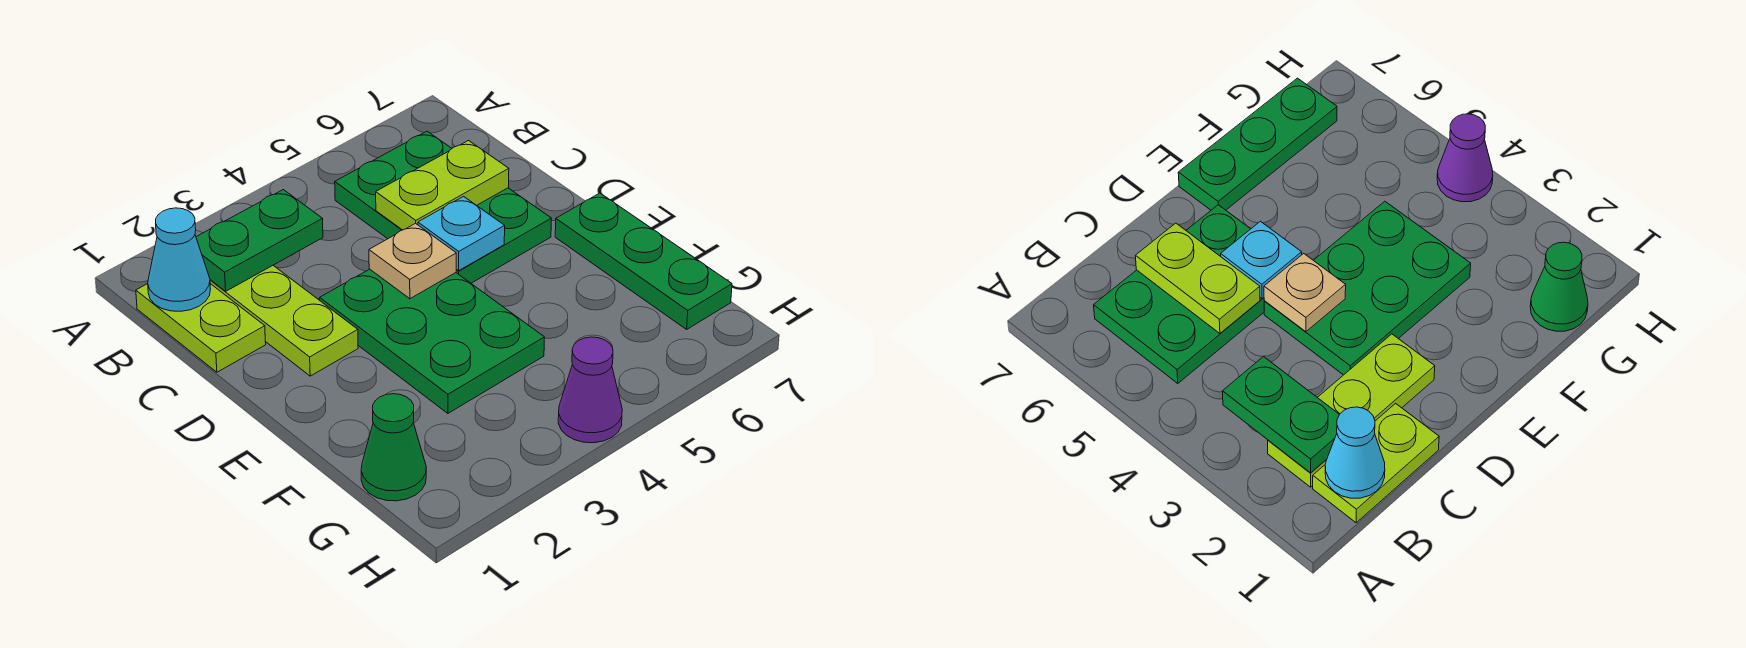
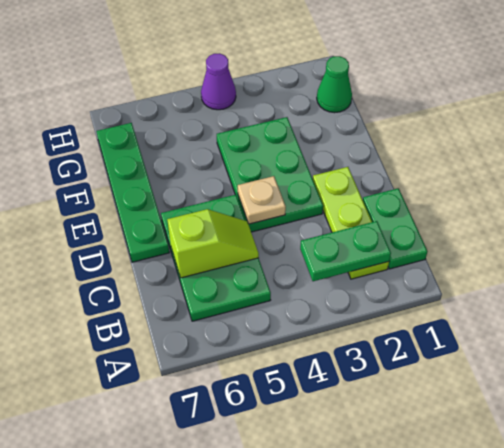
lime plate B1:C1 level 1 -> green plate B1:C1 level 1
cyan cone B1 level 2 -> none
lime plate C5:C6 level 2 -> lime slope C5:C6 level 2 top 6
cyan plate D5 level 2 -> none
green plate E7:G7 level 1 -> green plate D7:G7 level 1

